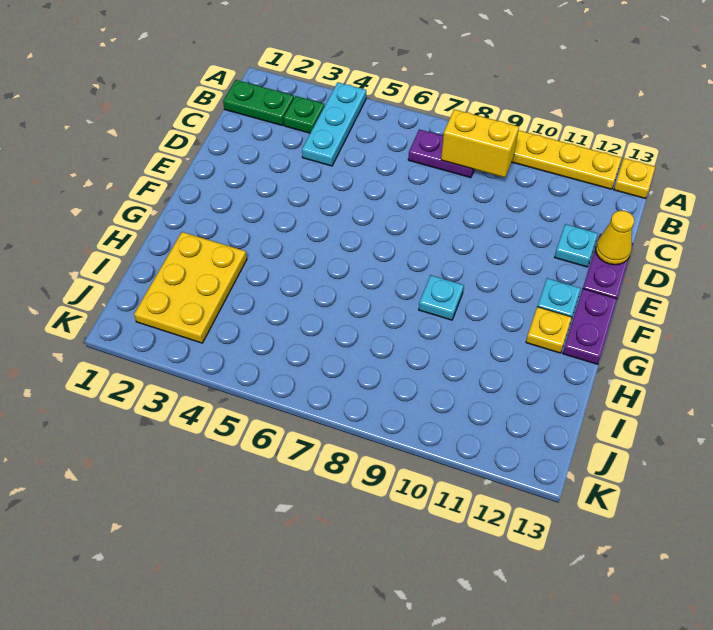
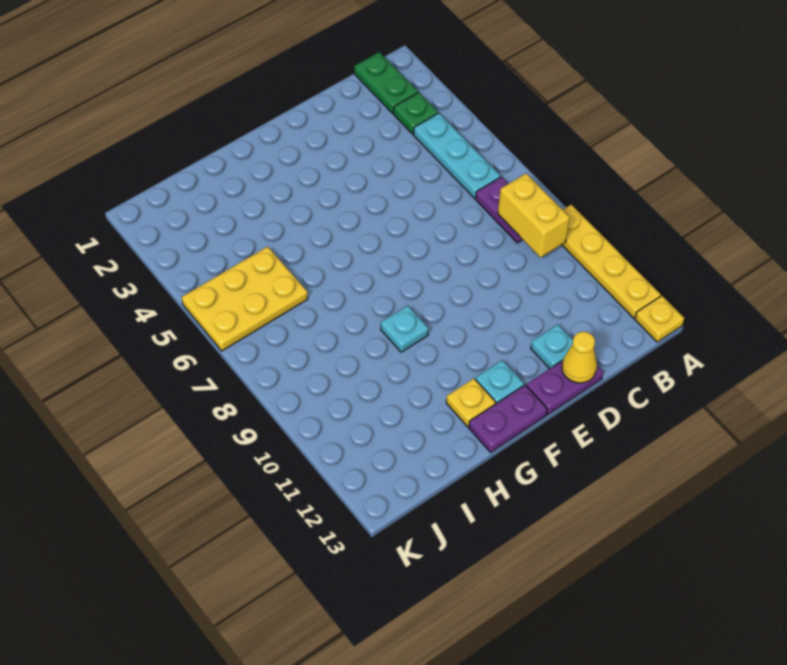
cyan plate A4:C4 level 1 -> cyan plate B4:B6 level 1
yellow plate H2:J3 level 1 -> yellow plate I5:K6 level 1

